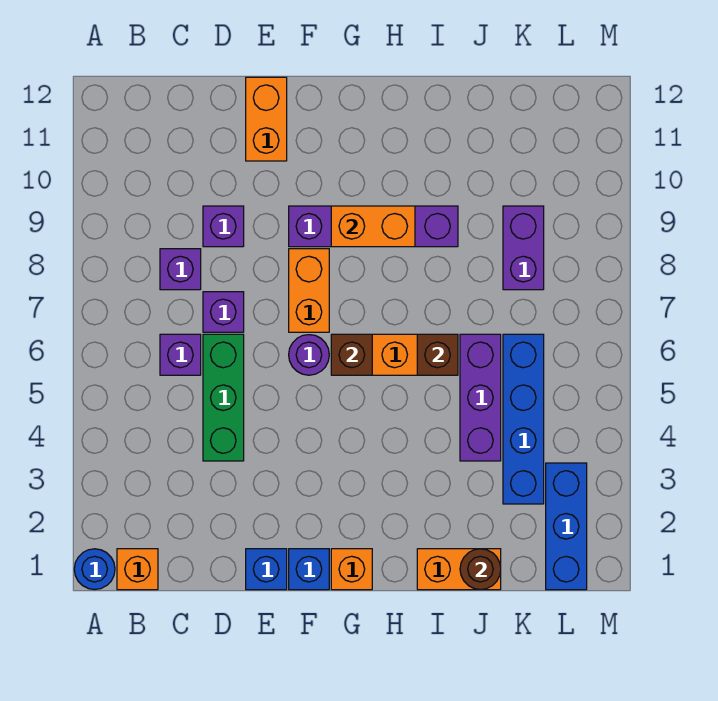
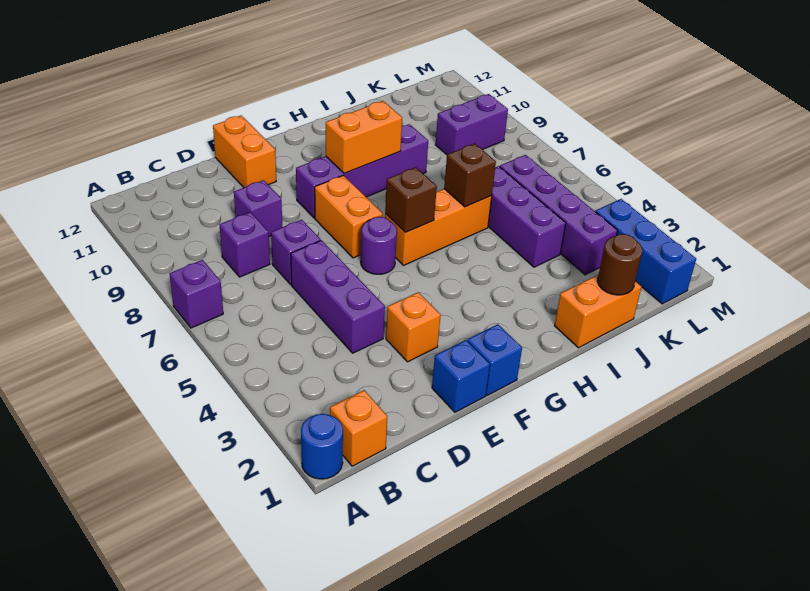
purple brick C6 level 1 -> purple brick A7 level 1
green brick D4:D6 level 1 -> purple brick D4:D6 level 1
orange brick G1 level 1 -> orange brick E3 level 1
blue brick K3:K6 level 1 -> purple brick K3:K6 level 1
purple brick K8:K9 level 1 -> purple brick K9:L9 level 1

